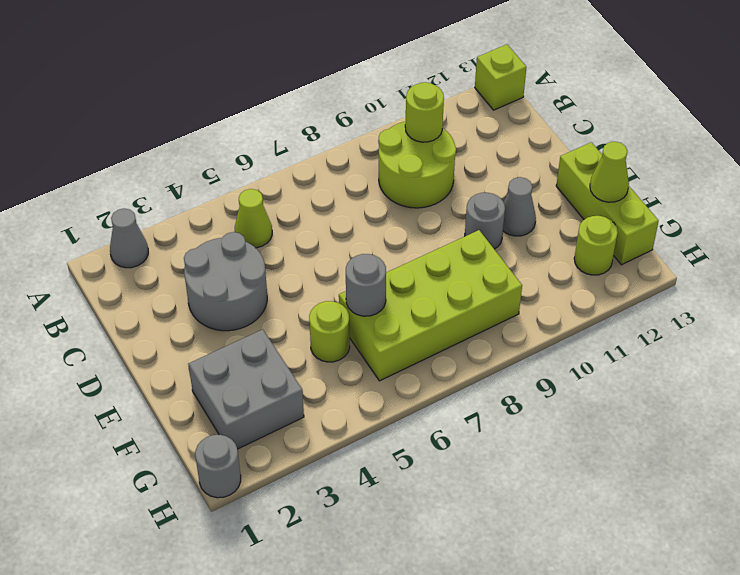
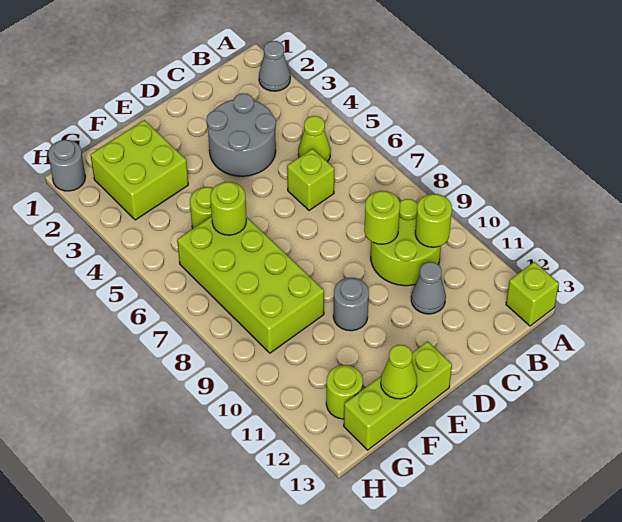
none -> lime brick C6 level 1
none -> lime round brick C9 level 2
grey cone E11 level 1 -> grey cone C11 level 1
grey brick F2:G3 level 1 -> lime brick F2:G3 level 1
grey round brick F6 level 2 -> lime round brick F6 level 2

